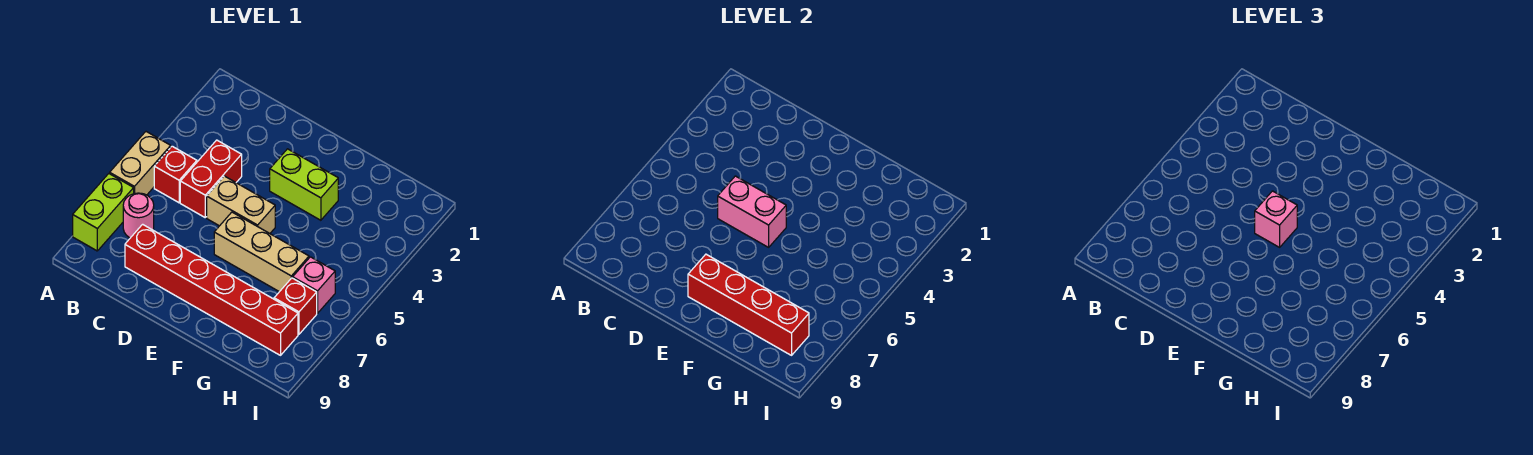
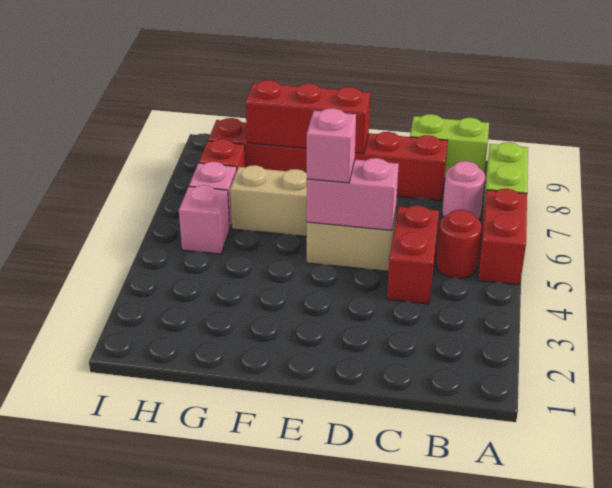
tan brick A5:A6 level 1 -> red brick A5:A6 level 1
red brick B5 level 1 -> red round brick B5 level 1
lime brick E3:F3 level 1 -> lime brick B9:C9 level 1
red brick E8:H8 level 2 -> red brick E8:G8 level 2
none -> pink brick H5 level 1

